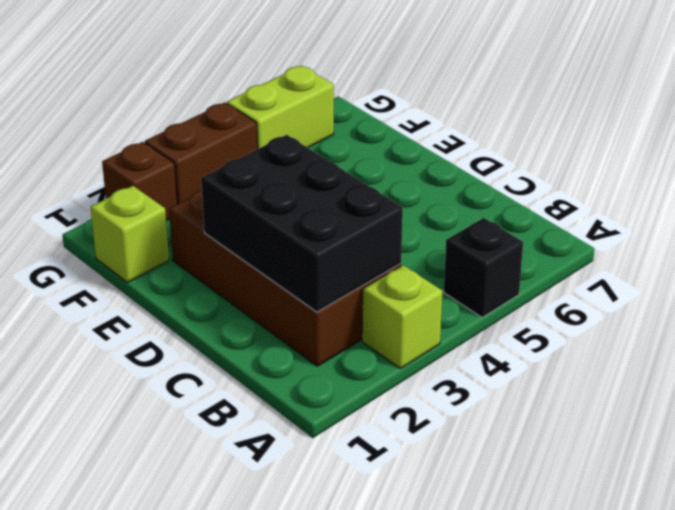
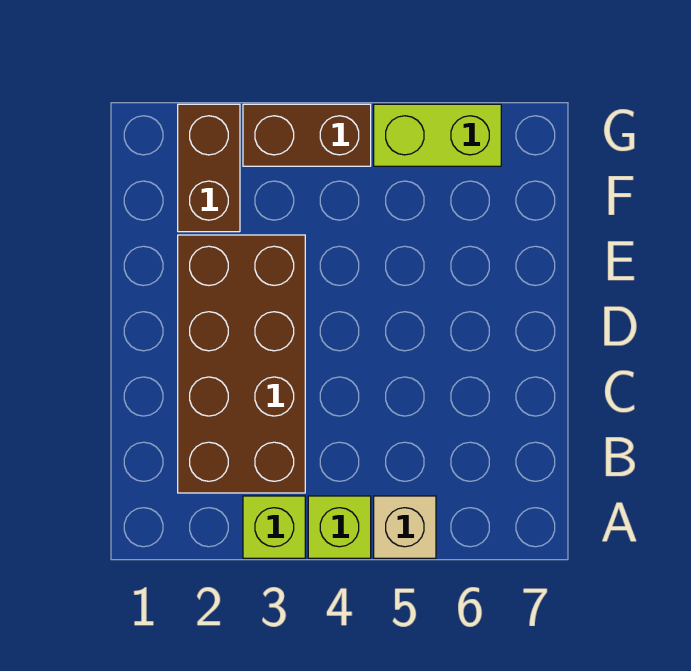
black brick A5 level 1 -> tan brick A5 level 1
black brick B2:D3 level 2 -> none
lime brick F1 level 1 -> lime brick A4 level 1
brown brick G2 level 1 -> brown brick F2:G2 level 1

